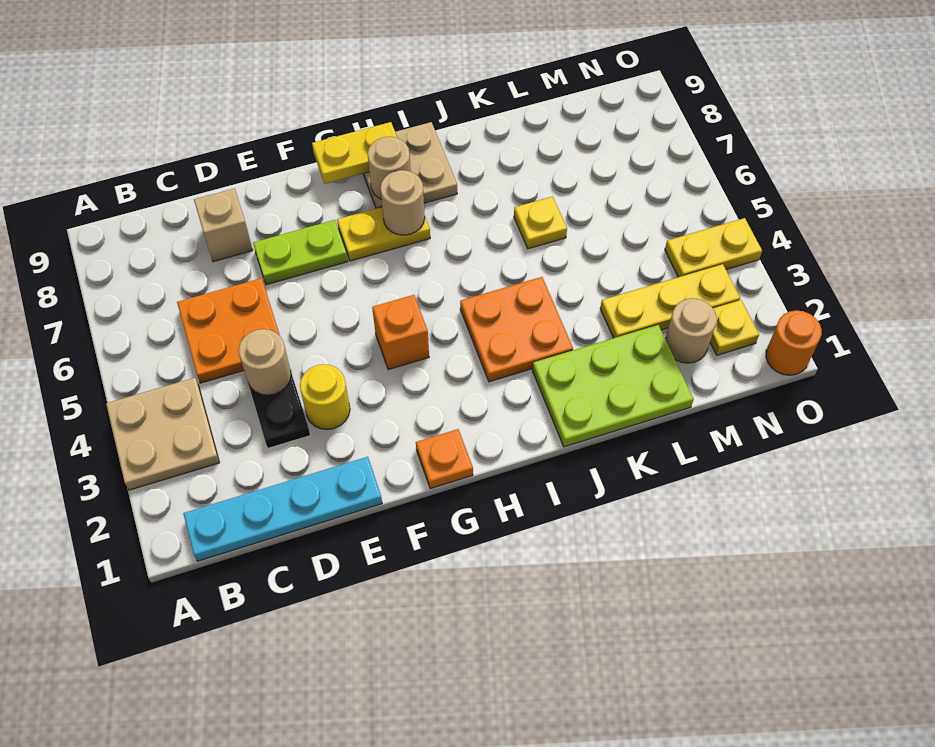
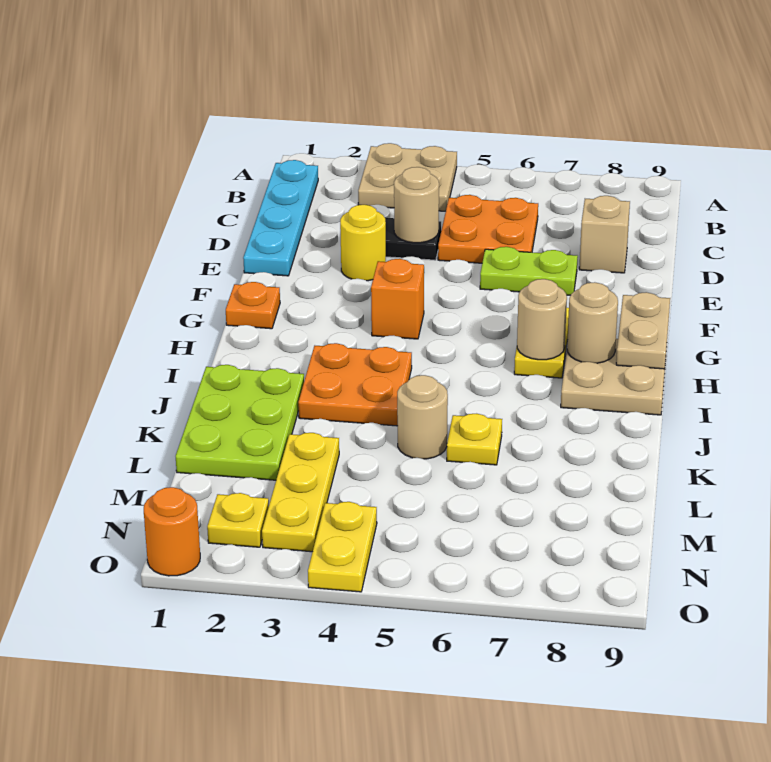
lime plate E7:F7 level 1 -> lime plate E6:E7 level 1
yellow plate G9:H9 level 2 -> tan plate G9:H9 level 2
tan round brick M2 level 1 -> tan round brick K5 level 1

